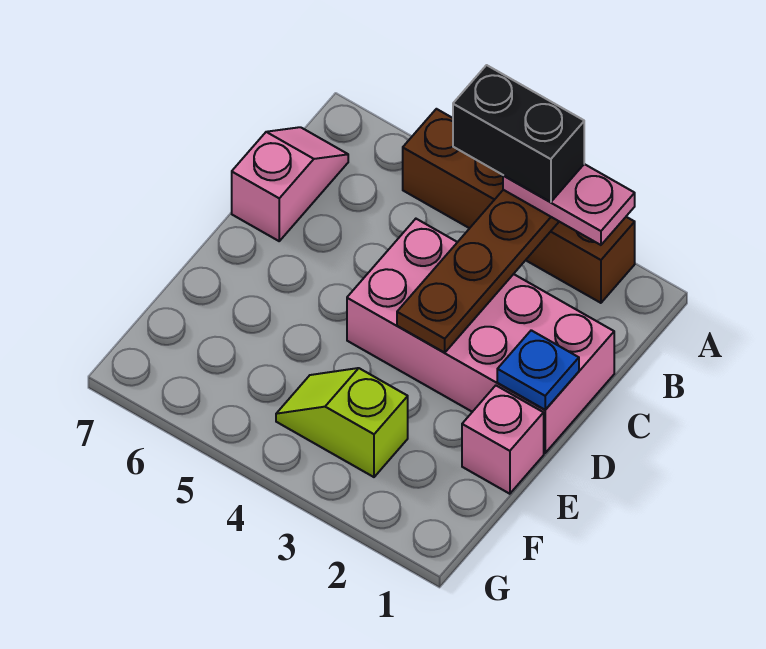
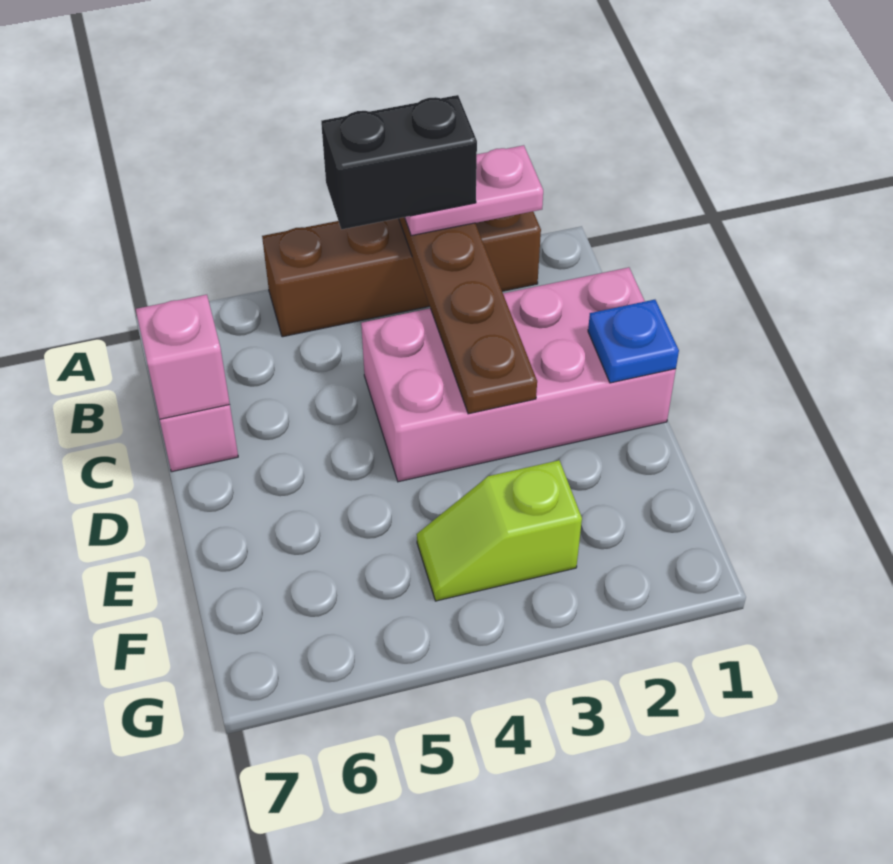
pink brick E1 level 1 -> pink brick C7 level 2

